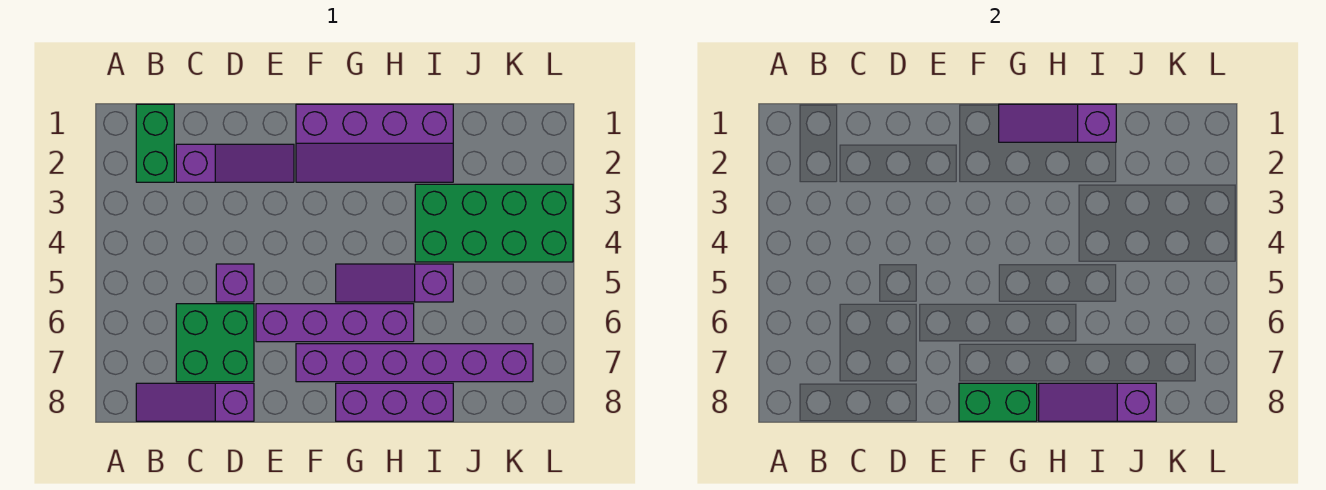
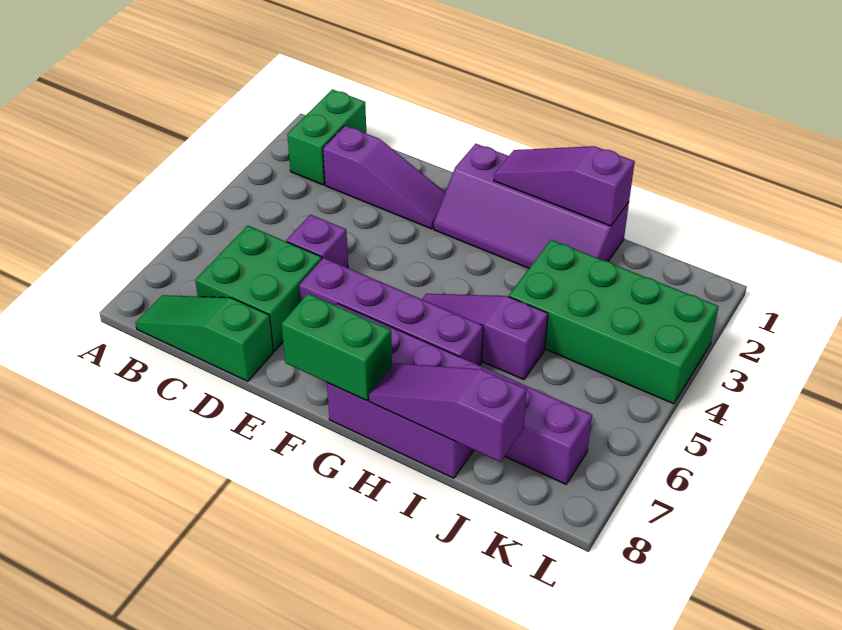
purple slope B8:D8 level 1 top D -> green slope B8:D8 level 1 top D

